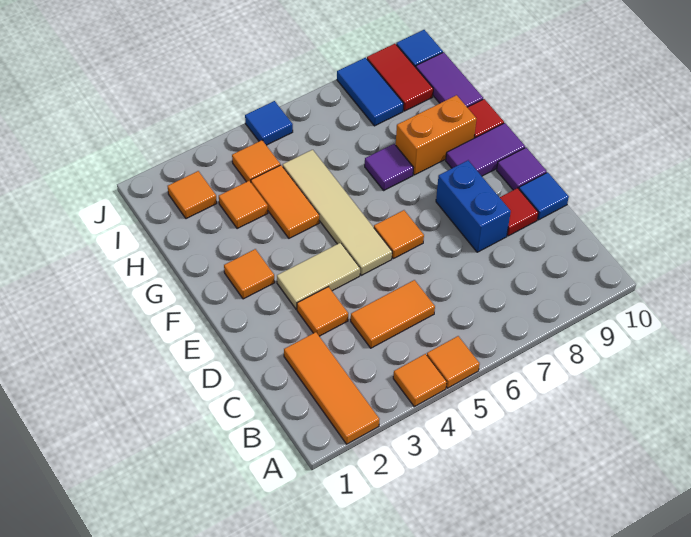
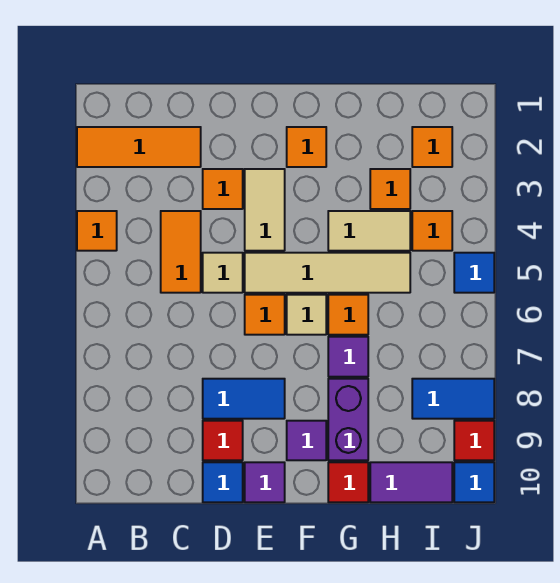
orange tile A5 level 1 -> orange tile G6 level 1
none -> tan tile D5 level 1
blue brick D8:E8 level 1 -> blue tile D8:E8 level 1
none -> tan tile F6 level 1
purple tile F9:F10 level 1 -> purple tile F9 level 1
orange tile G4:H4 level 1 -> tan tile G4:H4 level 1
orange brick G8:G9 level 1 -> purple brick G8:G9 level 1
red tile I9:J9 level 1 -> red tile J9 level 1

